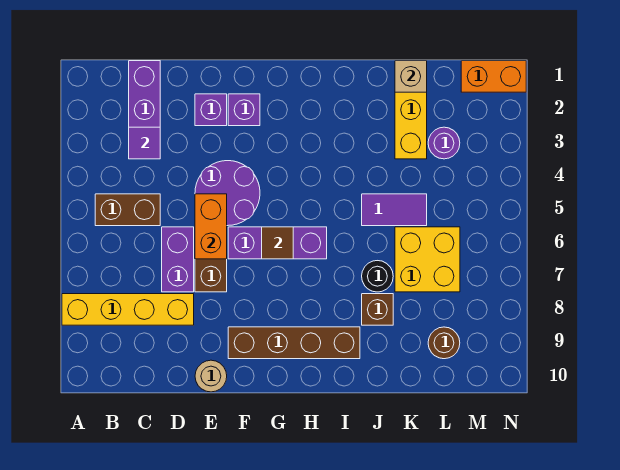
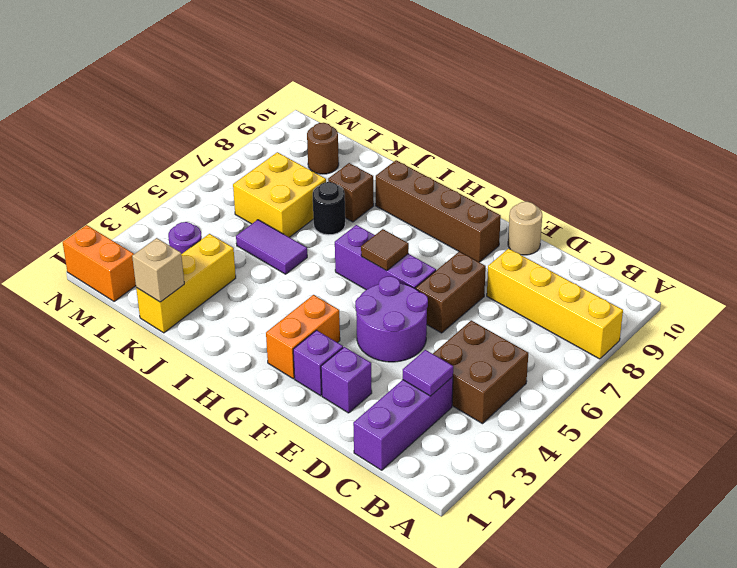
brown brick B5:C5 level 1 -> brown brick B4:C5 level 1
purple brick D6:D7 level 1 -> none
orange brick E5:E6 level 2 -> orange brick G2:G3 level 1

